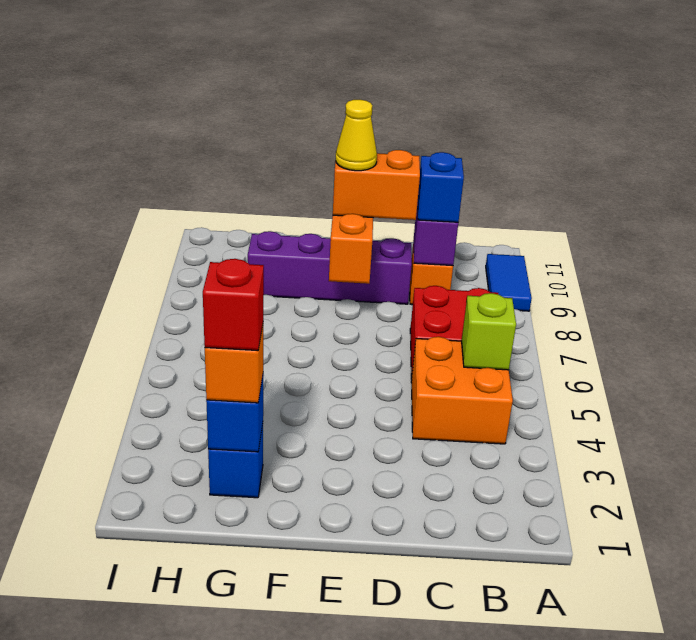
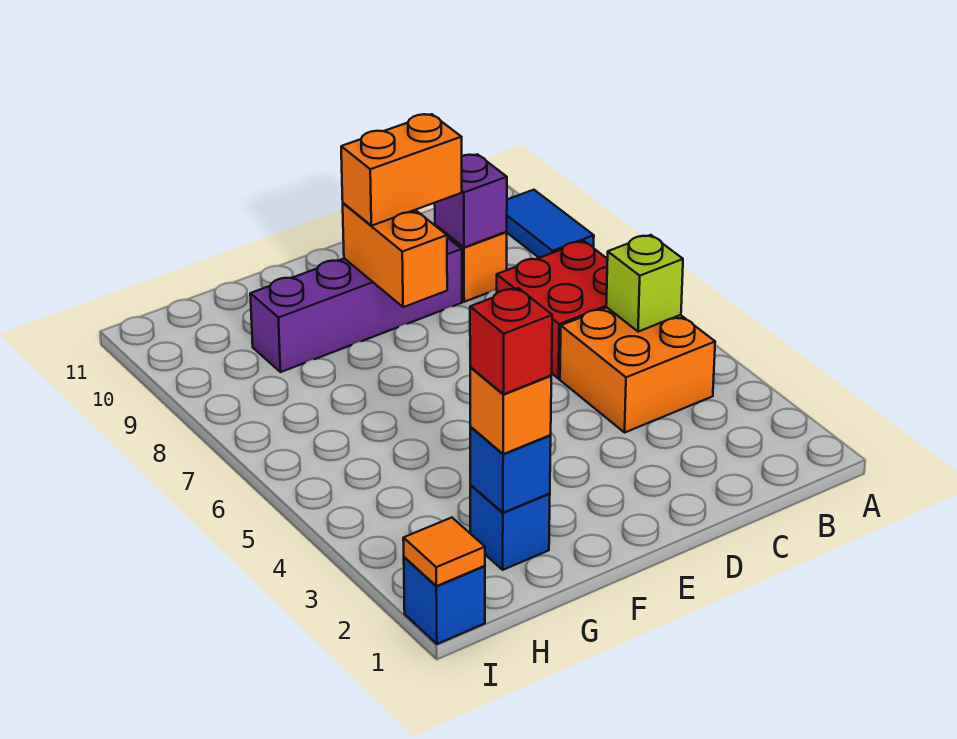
blue brick C9 level 3 -> blue brick I1 level 1
yellow cone E9 level 4 -> none
none -> orange tile I1 level 2

